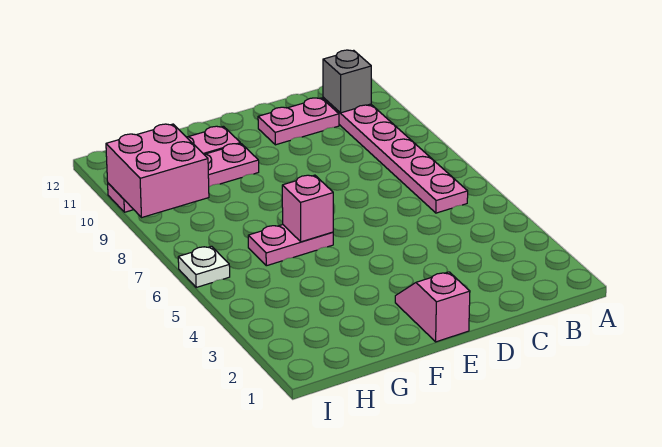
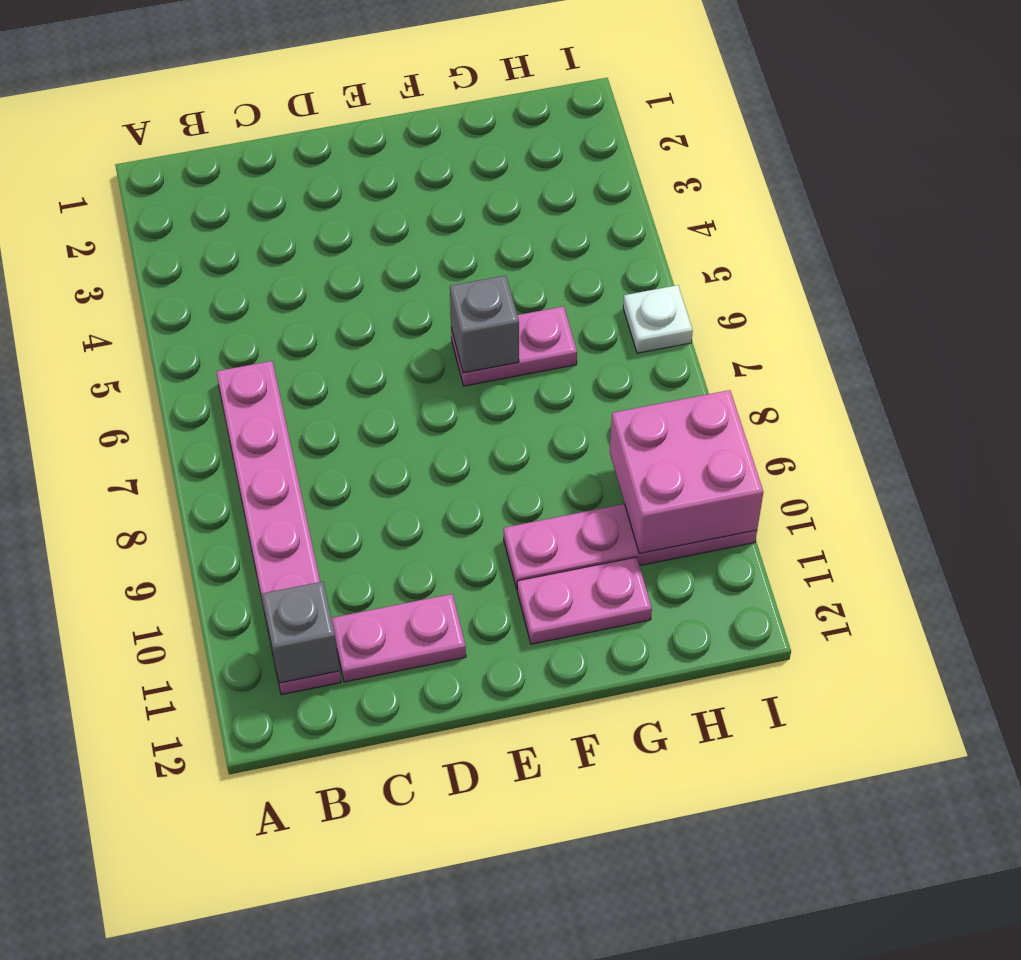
pink slope E1:E2 level 1 top 1 -> none
pink brick F6 level 2 -> grey brick F6 level 2

